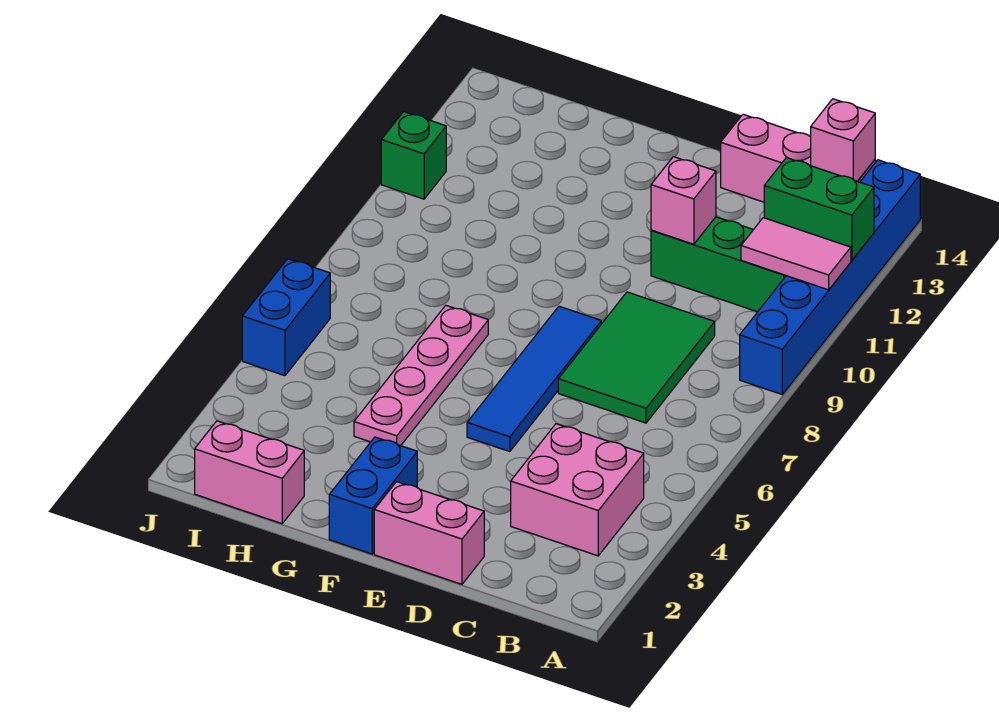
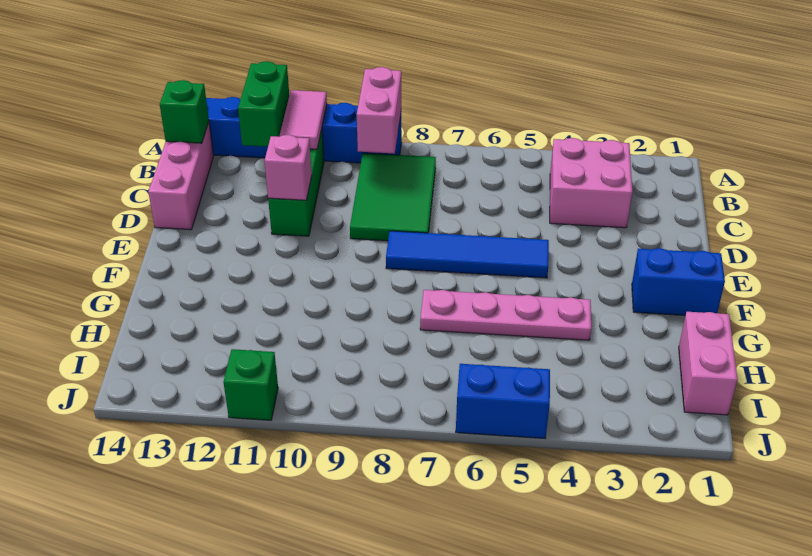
pink brick B14 level 2 -> green brick B14 level 2
green tile C7:D9 level 1 -> green tile B8:D9 level 1
pink brick D1:E1 level 1 -> pink brick A9:B9 level 2

